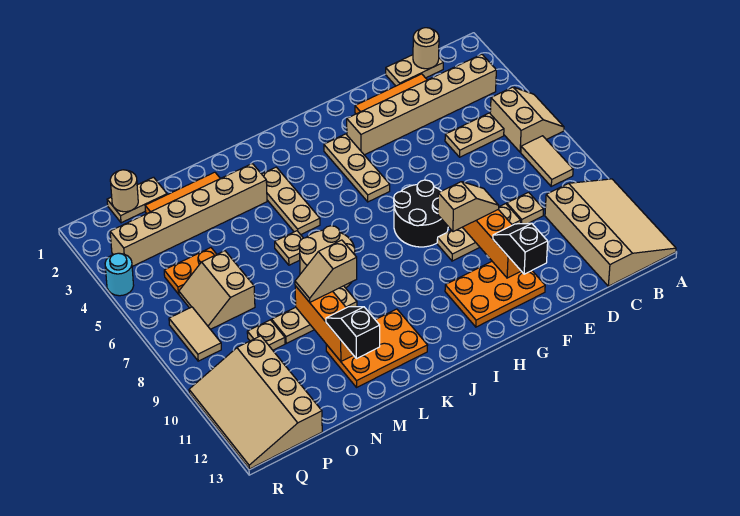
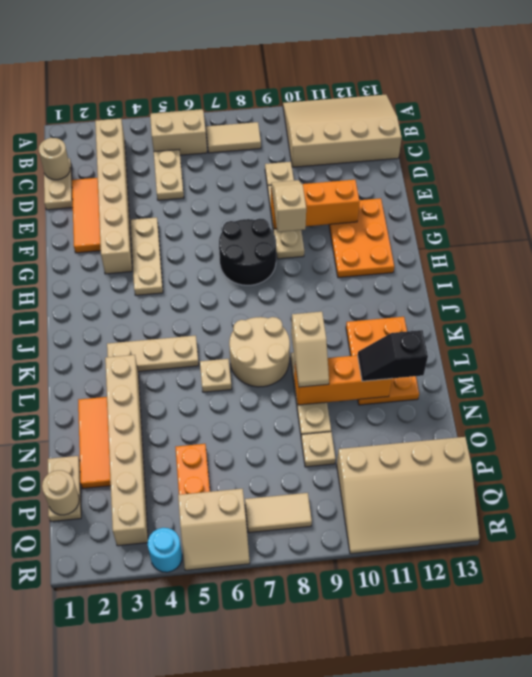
black slope F11:F12 level 3 top 12 -> none
tan plate H3:H5 level 1 -> tan plate F4:H4 level 1
tan slope O6:P7 level 1 top O -> tan slope Q5:R6 level 1 top Q

